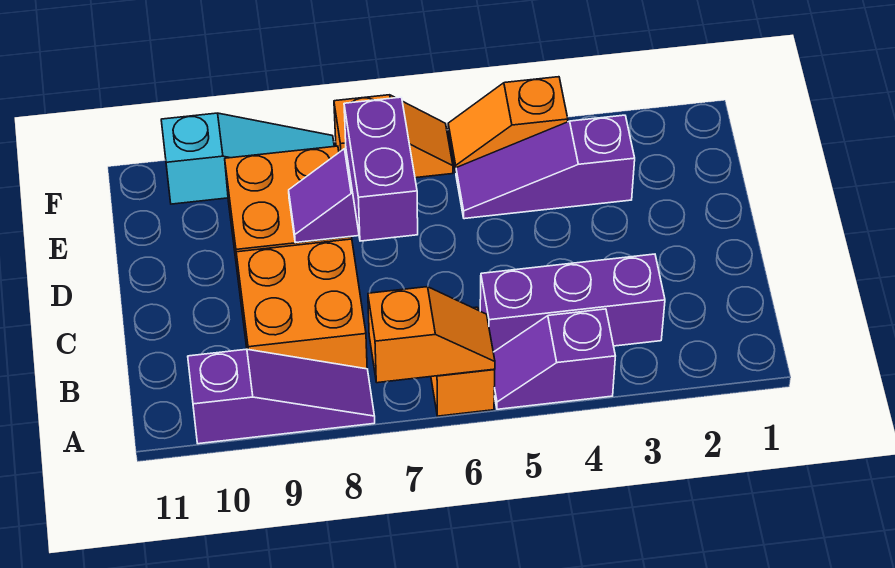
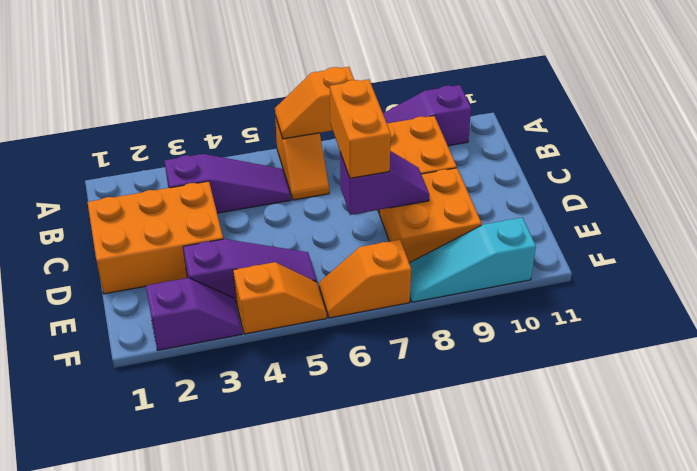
purple slope A4:A5 level 1 top 4 -> purple slope F2:F3 level 1 top 2
purple brick B3:B5 level 1 -> purple slope B3:B5 level 1 top 3
none -> orange brick C1:D3 level 1
purple brick C7:D7 level 3 -> orange brick C7:D7 level 3

